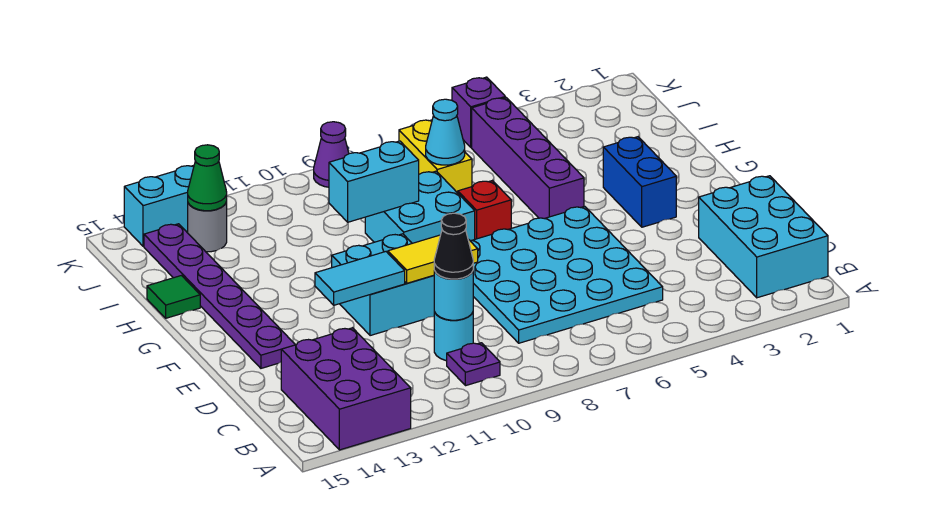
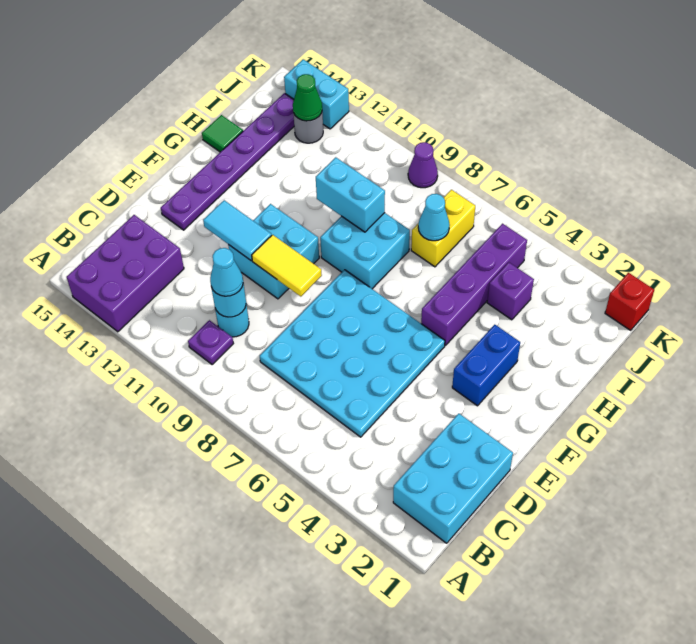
black cone C10 level 3 -> cyan cone C10 level 3
red brick G7 level 1 -> red brick K1 level 1
purple brick K5 level 1 -> purple brick I4 level 1

